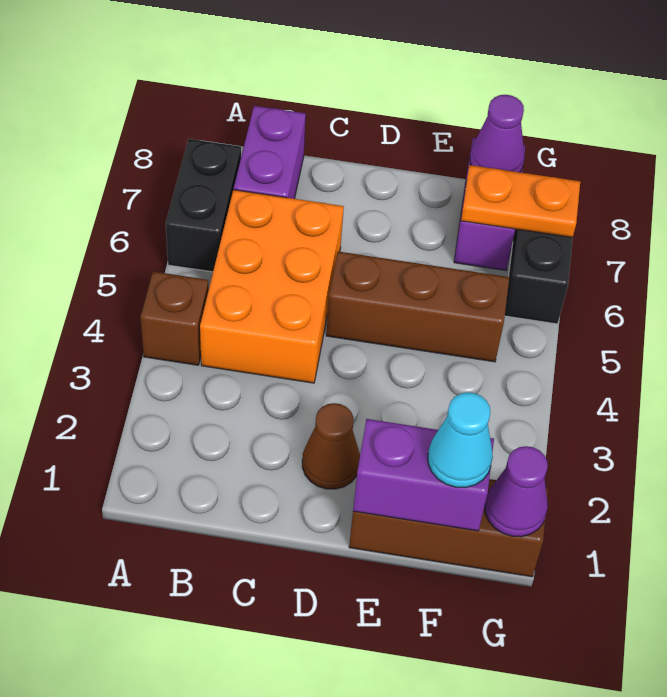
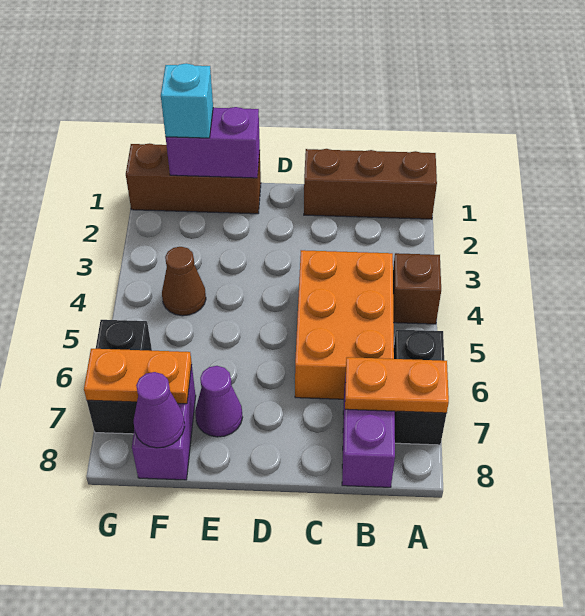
none -> orange plate A7:B7 level 2
brown cone D2 level 1 -> brown cone F4 level 1
brown brick D5:F5 level 1 -> brown brick A1:C1 level 1
cyan cone F1 level 3 -> cyan brick F1 level 3
purple cone G1 level 2 -> purple cone E7 level 1

